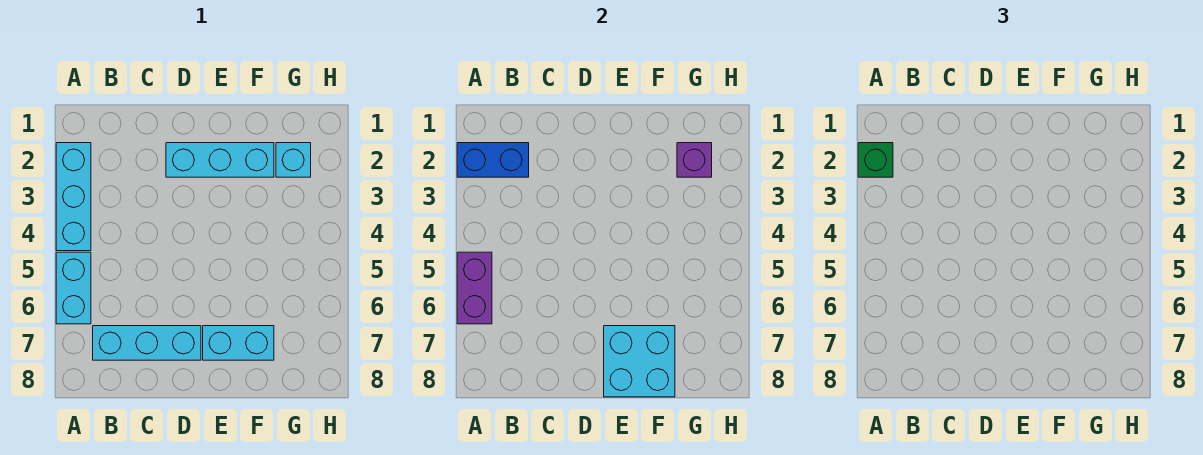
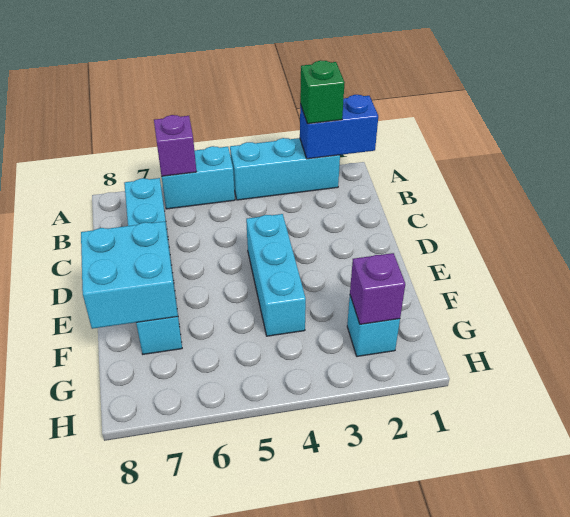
blue brick A2:B2 level 2 -> blue brick A1:A2 level 2
purple brick A5:A6 level 2 -> purple brick A6 level 2
cyan brick D2:F2 level 1 -> cyan brick D4:F4 level 1

